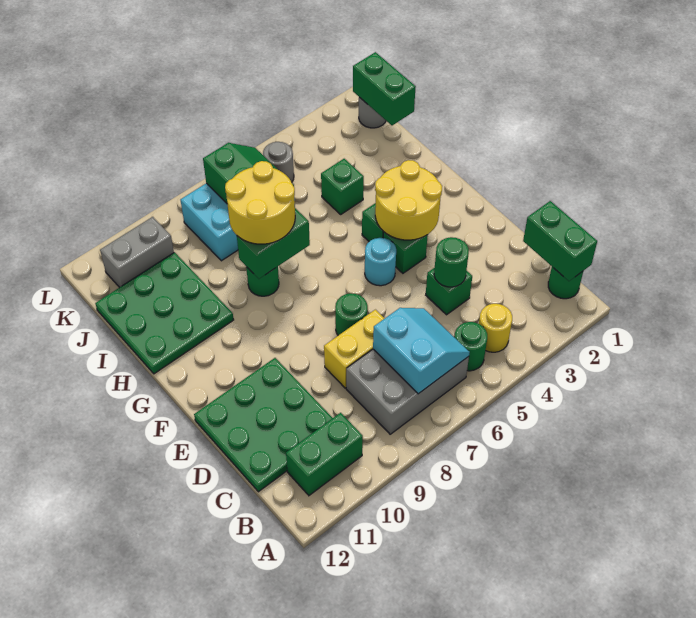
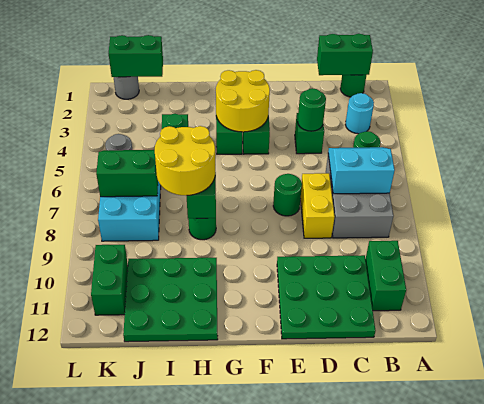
yellow round brick B4 level 1 -> none
cyan round brick F5 level 1 -> cyan round brick B3 level 1
grey brick K10:K11 level 1 -> green brick K10:K11 level 1

